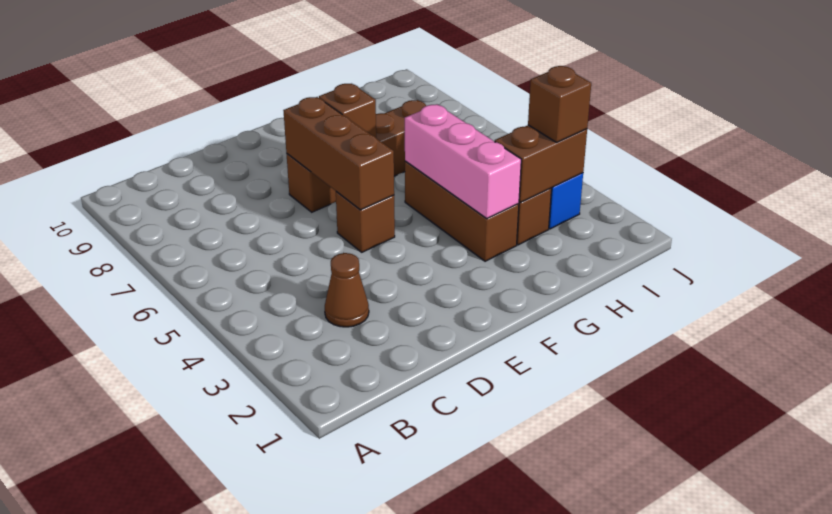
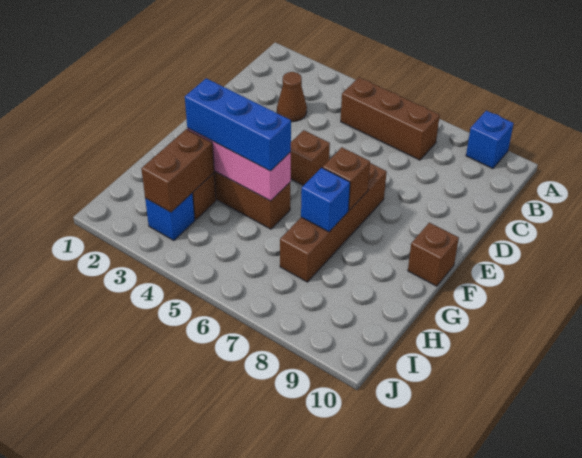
none -> blue brick A9 level 1
brown brick E5:E7 level 2 -> brown brick B5:B7 level 1
none -> blue brick G3:G5 level 3
none -> blue brick G7 level 2
brown brick I3 level 3 -> brown brick F10 level 1

